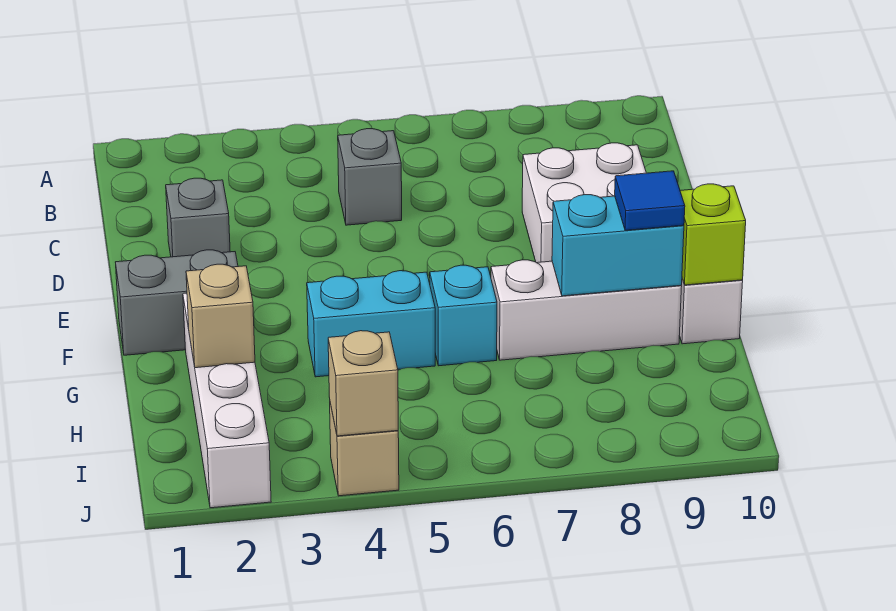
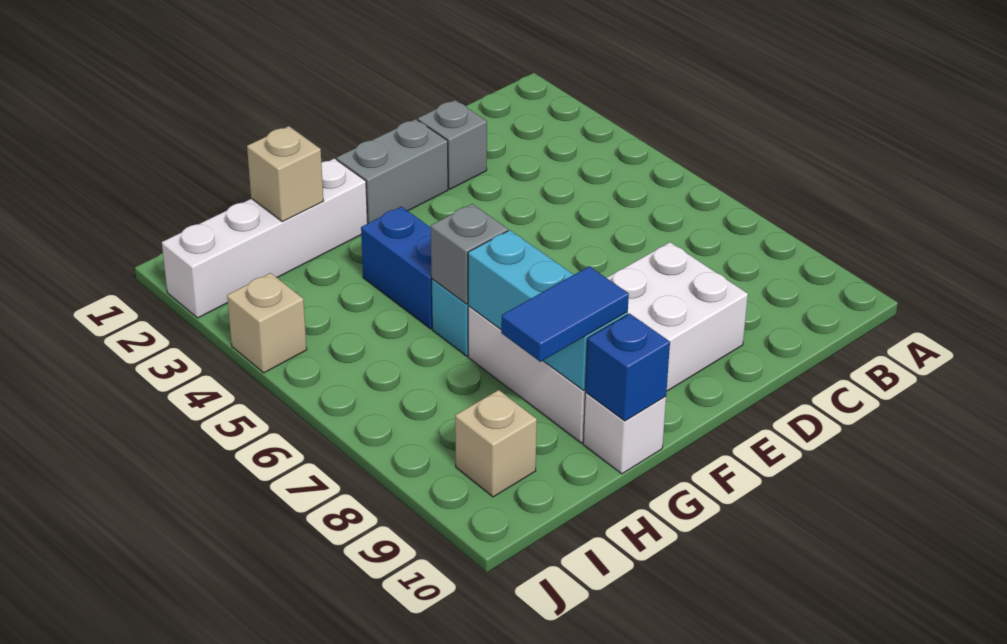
grey brick C5 level 1 -> grey brick G6 level 2
grey brick F1:F2 level 1 -> grey brick E2:F2 level 1
cyan brick G4:G5 level 1 -> blue brick G4:G5 level 1
cyan brick G8:G9 level 2 -> cyan brick G7:G9 level 2
blue tile G9 level 3 -> blue tile G9:H9 level 3
lime brick G10 level 2 -> blue brick G10 level 2
tan brick J4 level 2 -> tan brick I9 level 1

